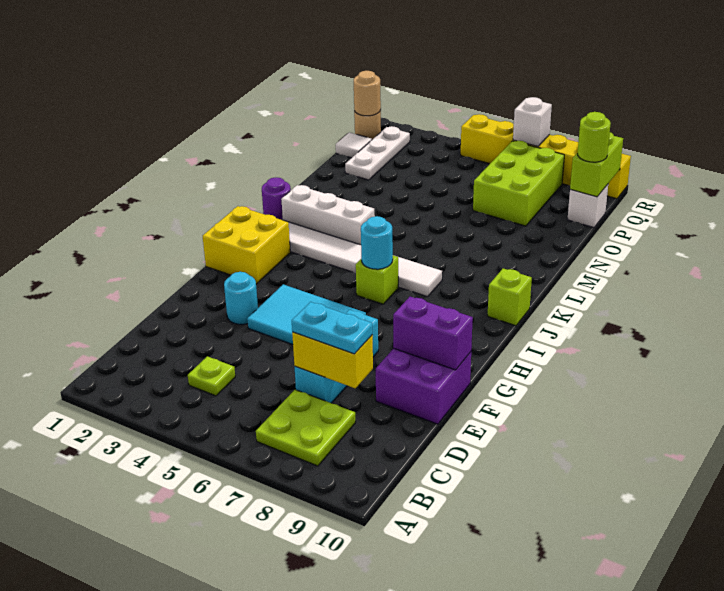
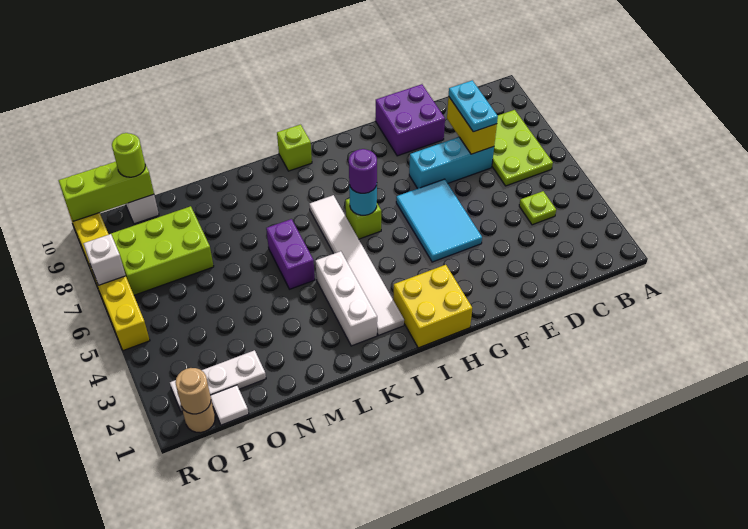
lime plate B7:C8 level 1 -> lime plate B6:C8 level 1
cyan round brick F3 level 1 -> none
purple brick F9:F10 level 2 -> purple brick L5:L6 level 1
purple round brick K1 level 1 -> purple round brick I6 level 3
lime brick P10:Q10 level 2 -> lime brick P10:R10 level 2

